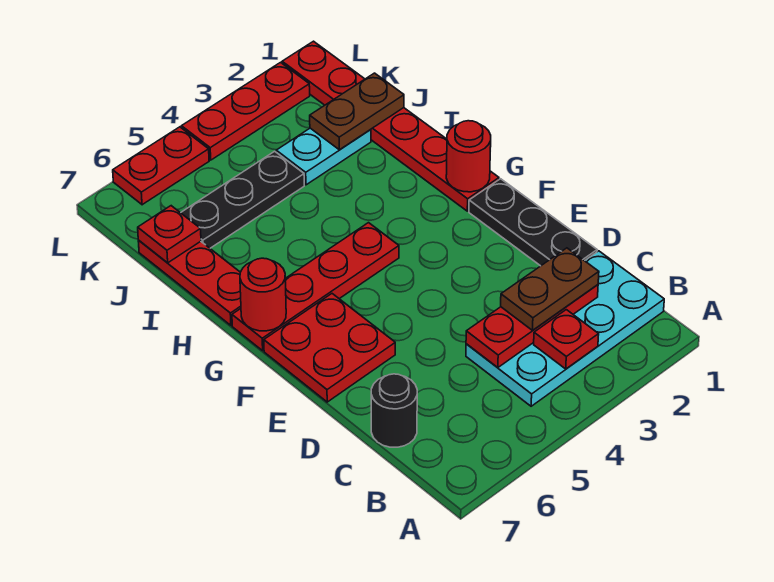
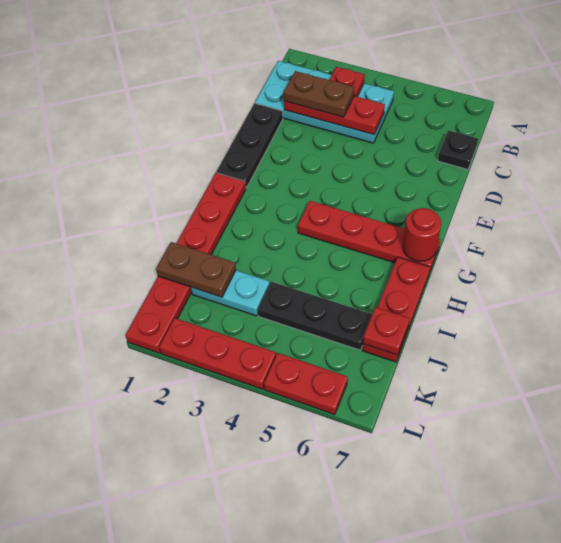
black round brick C7 level 1 -> black plate C7 level 1
red plate E6:F7 level 1 -> none
red round brick G1 level 2 -> none

